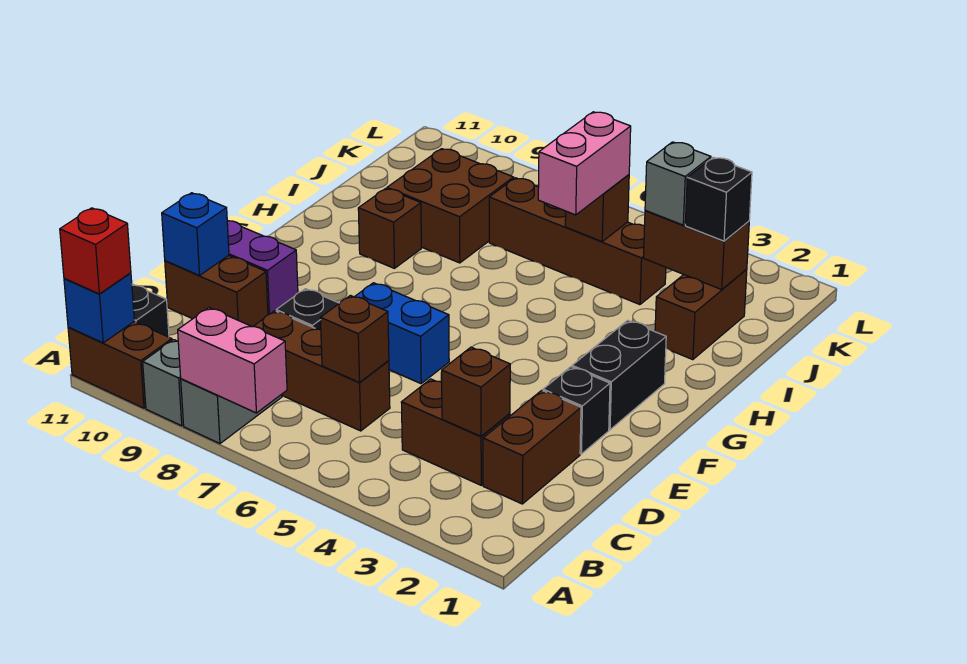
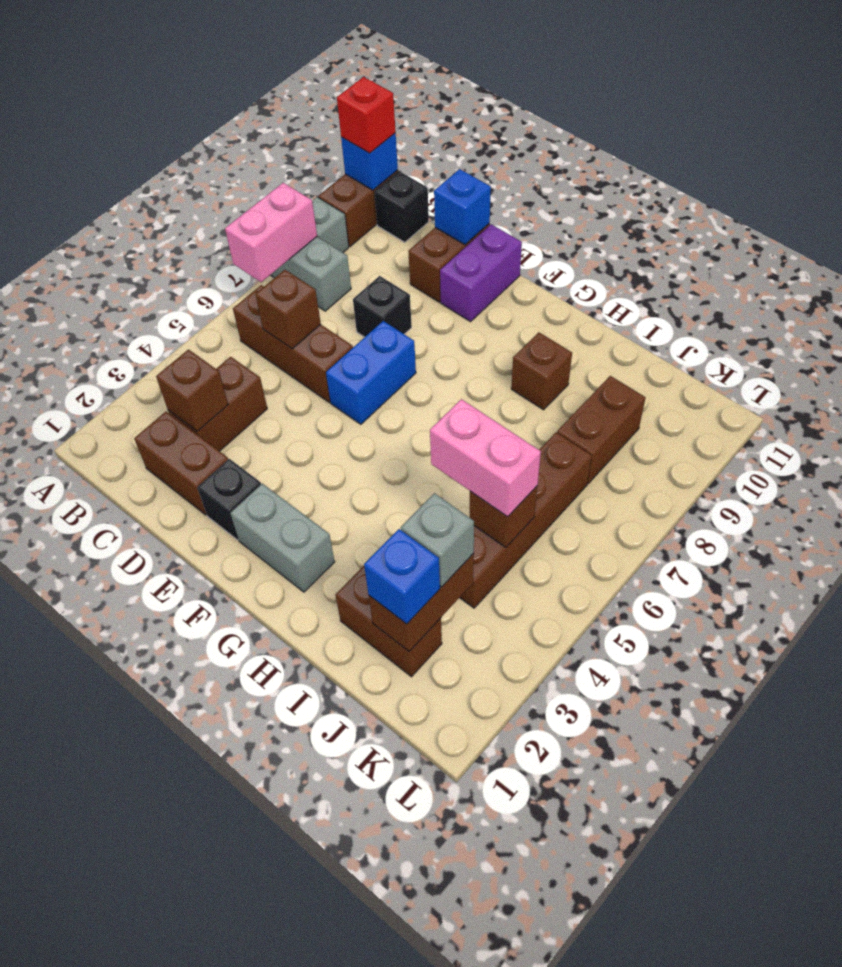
brown brick C6:C8 level 1 -> brown brick B6:D6 level 1
black brick F2:G2 level 1 -> grey brick F2:G2 level 1
brown brick I8:J9 level 1 -> brown brick J8:J9 level 1
black brick J2 level 3 -> blue brick J2 level 3

